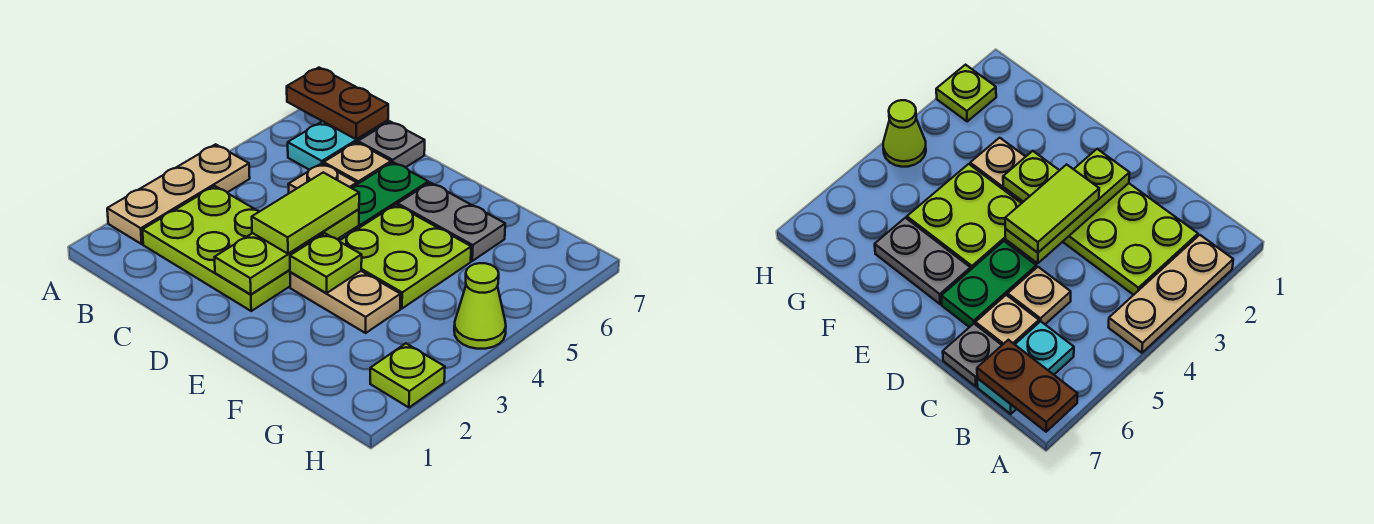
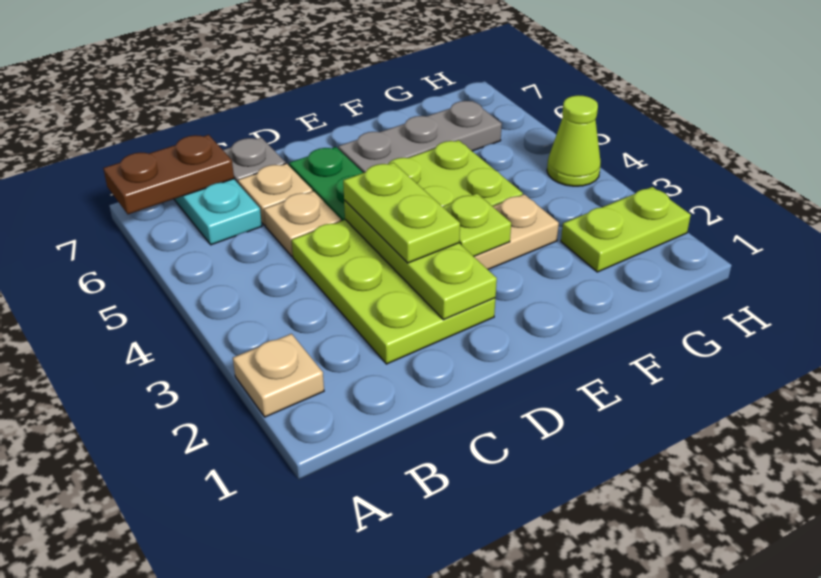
tan plate A2:A4 level 1 -> tan plate A2 level 1
lime plate B2:D3 level 1 -> lime plate C2:D4 level 1
lime tile D3:D4 level 3 -> lime plate D3:D4 level 3
grey plate E6:F6 level 1 -> grey plate E6:G6 level 1
lime plate H2 level 1 -> lime plate G2:H2 level 1

